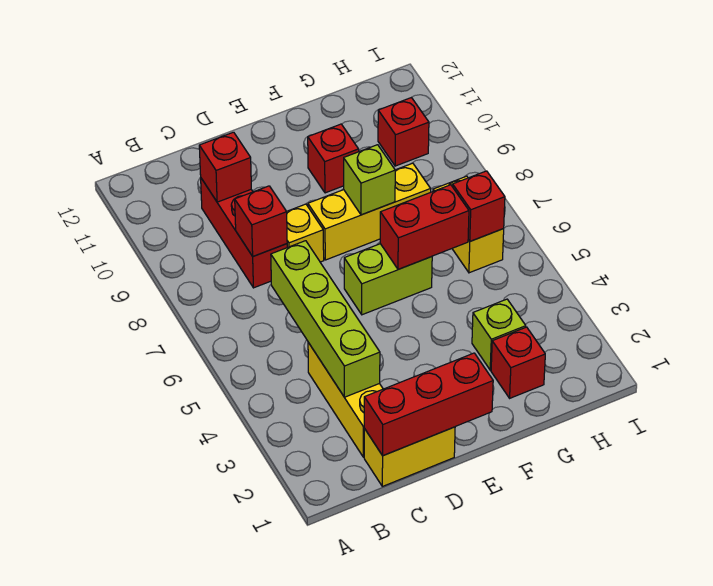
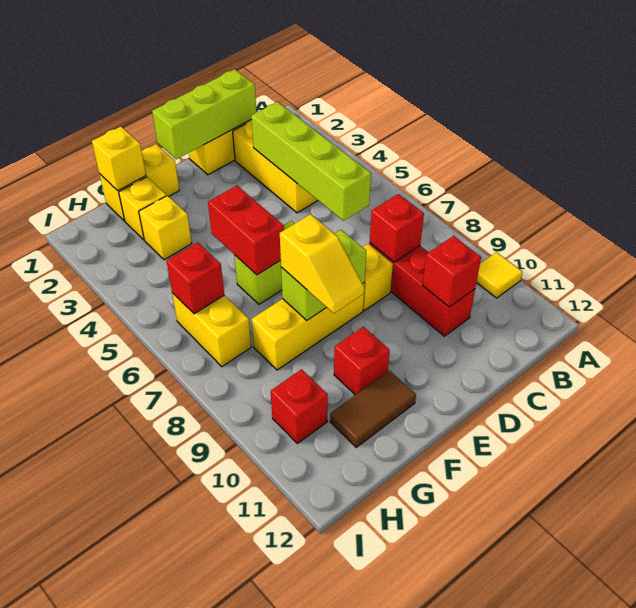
none -> yellow tile A10 level 1
red brick C1:E1 level 2 -> lime brick C1:E1 level 2
none -> yellow brick F1:G1 level 1
red brick F6:G6 level 2 -> red brick F5:F6 level 2
lime brick F8 level 2 -> lime brick E8:F8 level 2
none -> yellow slope F8:F9 level 3 top 8
none -> brown tile F11:G11 level 1
none -> yellow brick G1 level 2
red brick G2 level 1 -> yellow brick G2 level 1
lime brick G3 level 1 -> yellow brick G3 level 1

